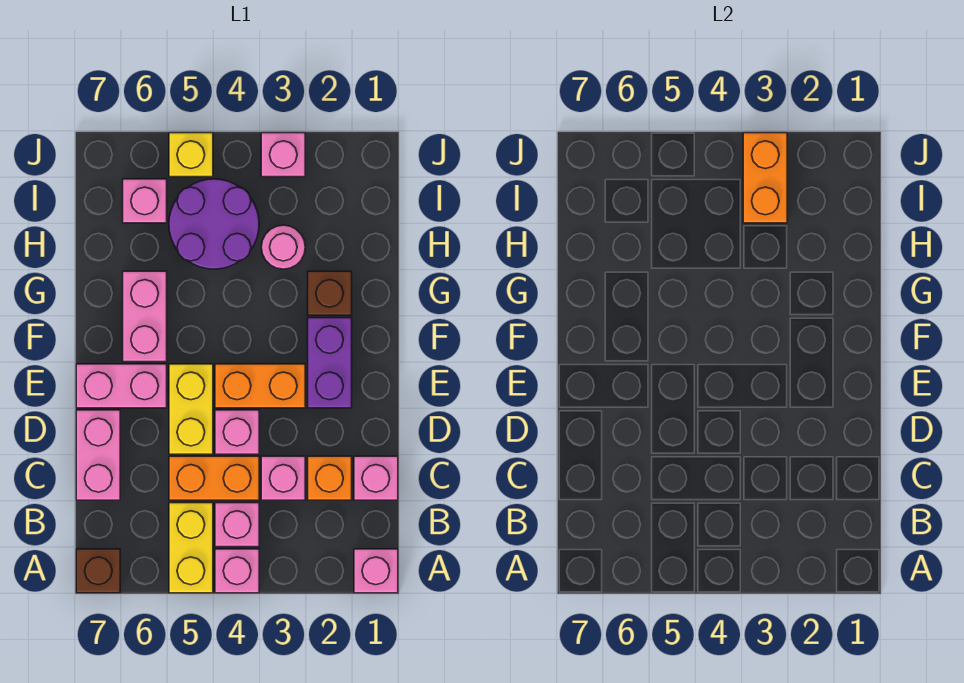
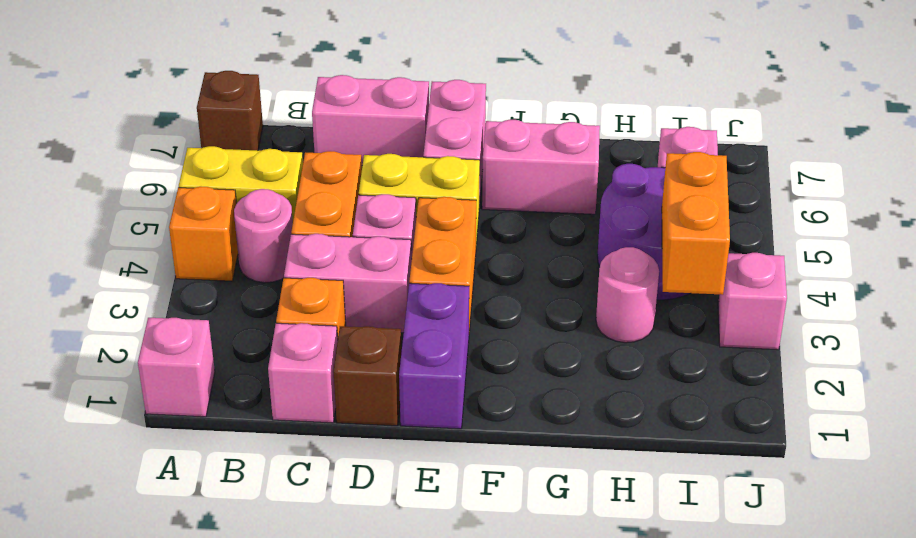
pink brick A4 level 1 -> orange brick A4 level 1
pink brick B4 level 1 -> pink round brick B4 level 1
pink brick C3 level 1 -> pink brick C3:D3 level 1
purple brick E2:F2 level 1 -> purple brick E1:E2 level 1
brown brick G2 level 1 -> brown brick D1 level 1
orange brick I3:J3 level 2 -> orange brick I3:I4 level 2
yellow brick J5 level 1 -> none

